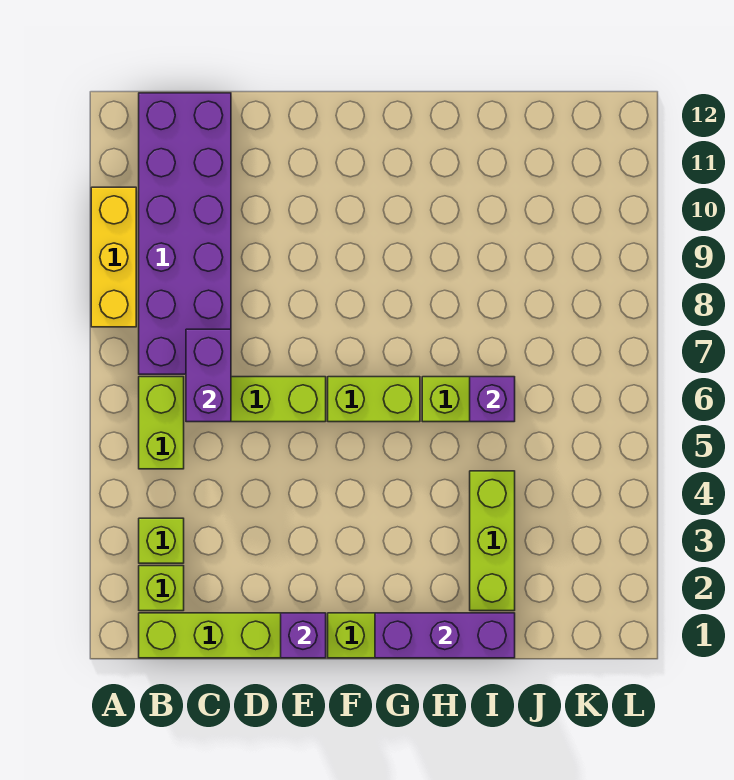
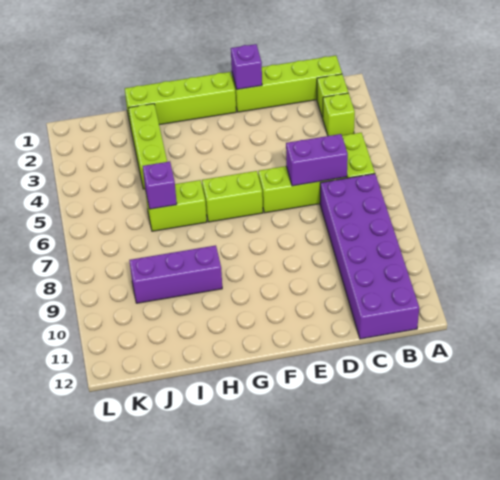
yellow brick A8:A10 level 1 -> none
purple brick C6:C7 level 2 -> purple brick C6:D6 level 2
purple brick G1:I1 level 2 -> purple brick H9:J9 level 1

